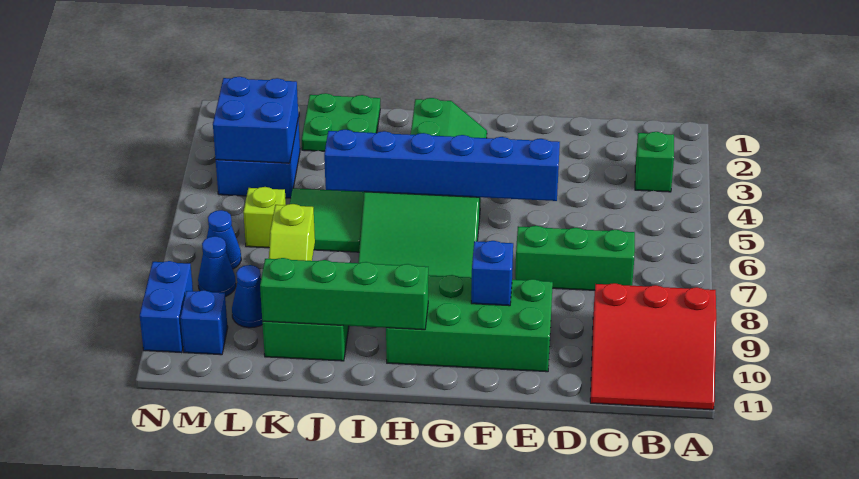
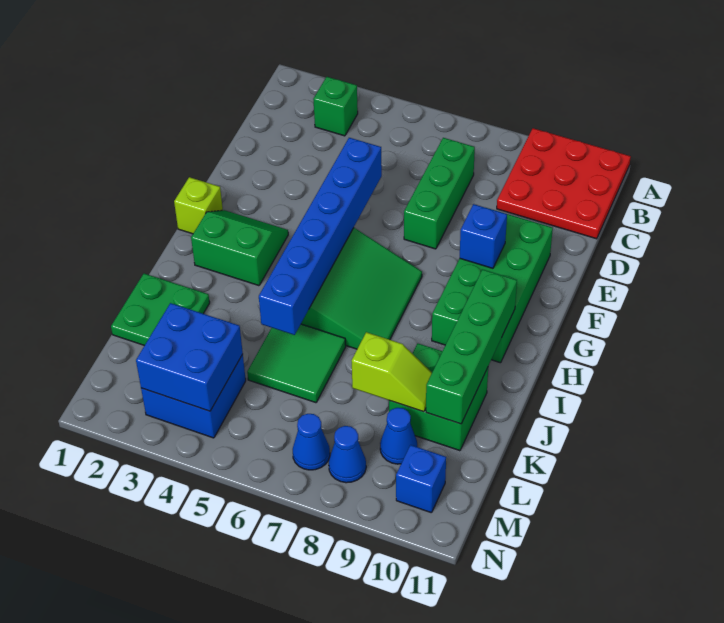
red slope A9:C11 level 1 top 9 -> red plate A9:C11 level 1
lime brick L6 level 1 -> lime brick G1 level 1
blue brick N9:N10 level 1 -> none

